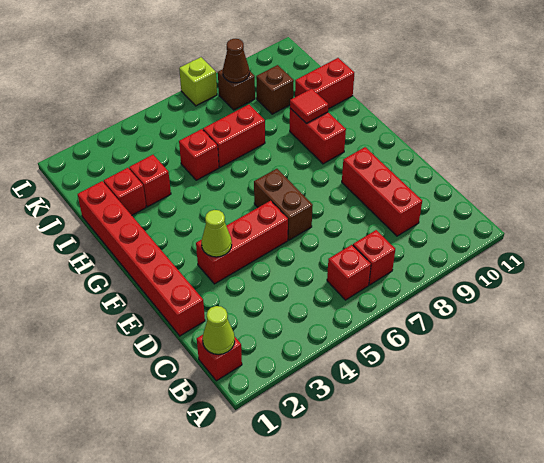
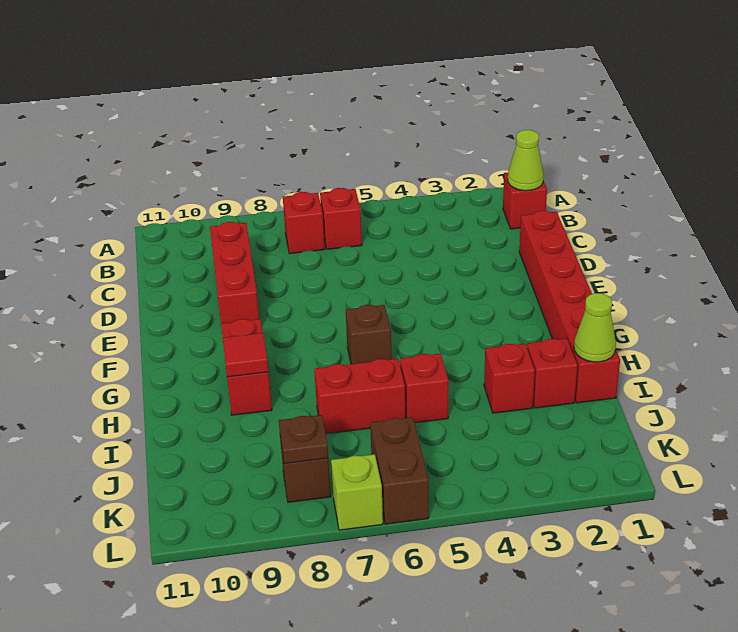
red brick E3:E5 level 1 -> none
lime cone E3 level 2 -> lime cone I1 level 2
brown brick E6:F6 level 1 -> brown brick K6:L6 level 1
red brick I10:I11 level 1 -> none
brown brick J9 level 1 -> brown brick G6 level 1
brown cone K8 level 2 -> brown plate K8 level 2

